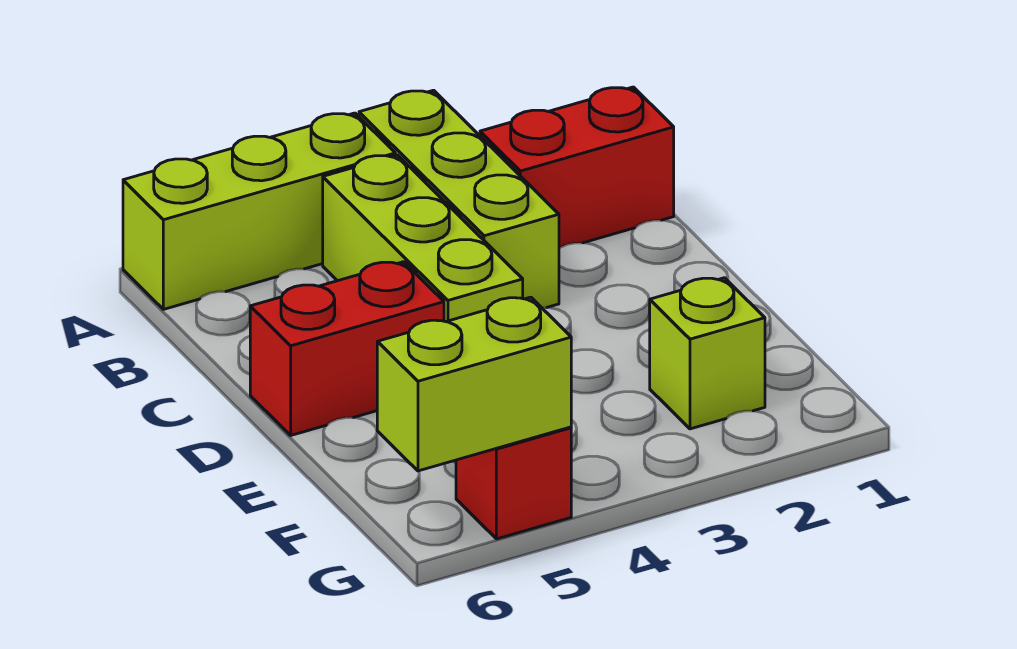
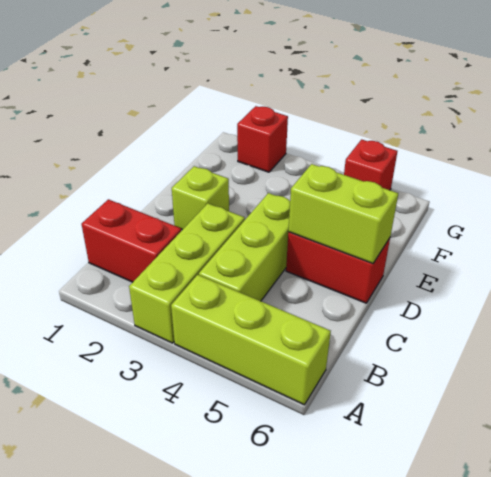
lime brick F2 level 1 -> lime brick D2 level 1
none -> red brick G2 level 1
lime brick G5:G6 level 2 -> lime brick D5:D6 level 2

